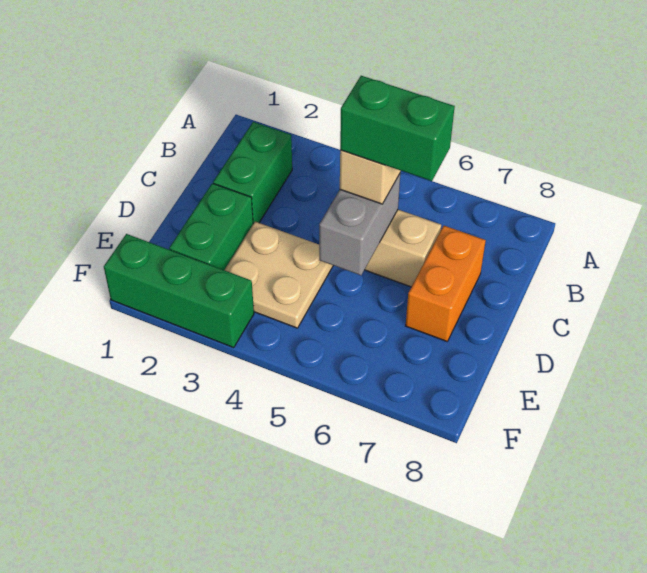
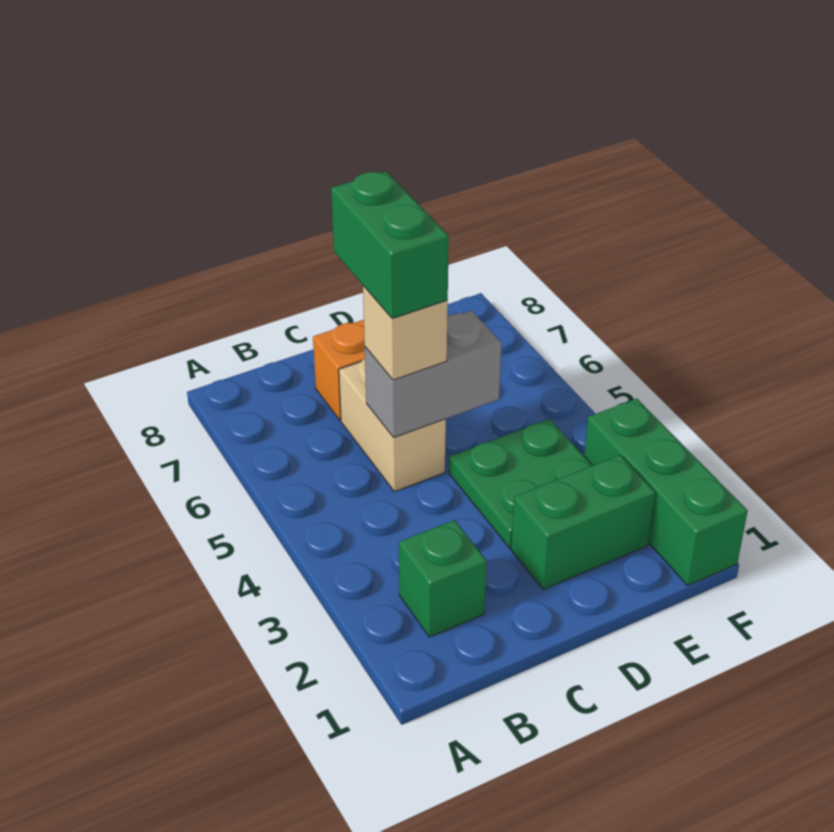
green brick B2:C2 level 1 -> green brick B2 level 1
tan plate D3:E4 level 1 -> green plate D3:E4 level 1

